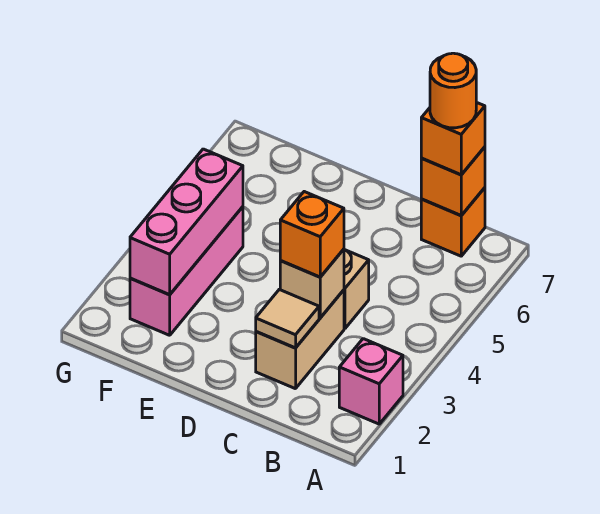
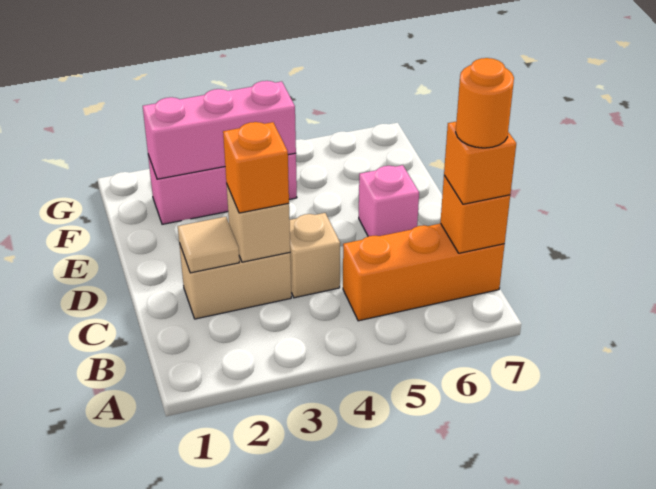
pink brick A2 level 1 -> pink brick D6 level 1
orange brick B7 level 1 -> orange brick B5:B7 level 1

